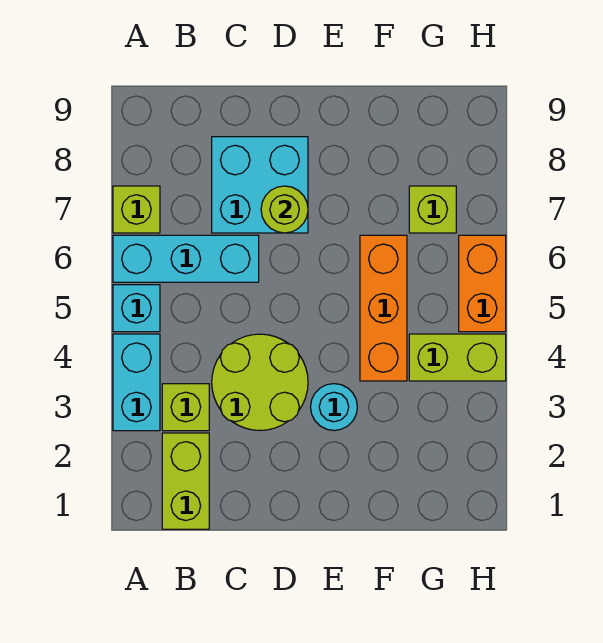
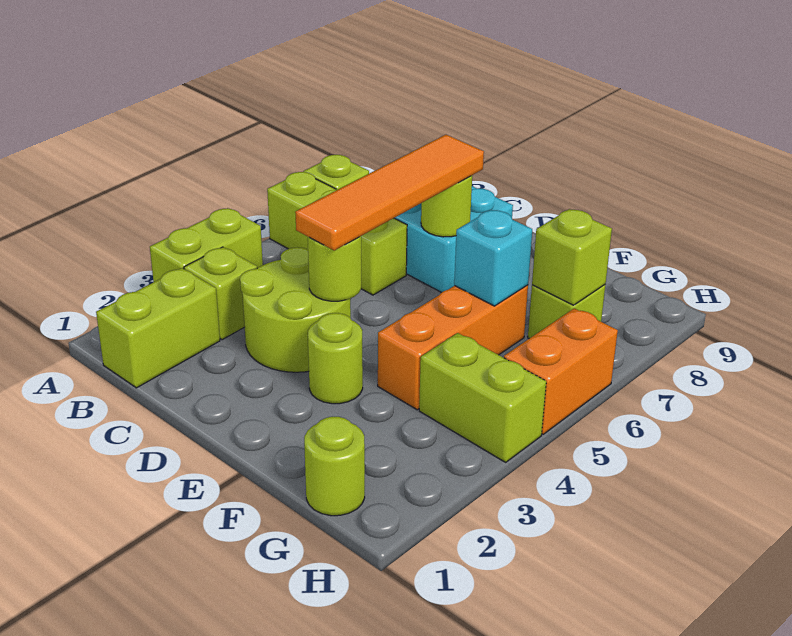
cyan brick A3:A4 level 1 -> lime brick A3:A4 level 1
cyan brick A5 level 1 -> cyan brick F6 level 2
cyan brick A6:C6 level 1 -> lime brick A6:C6 level 1
none -> lime round brick D4 level 2
none -> orange tile D4:D7 level 3
cyan round brick E3 level 1 -> lime round brick E3 level 1
none -> lime round brick G1 level 1
none -> lime brick G7 level 2

